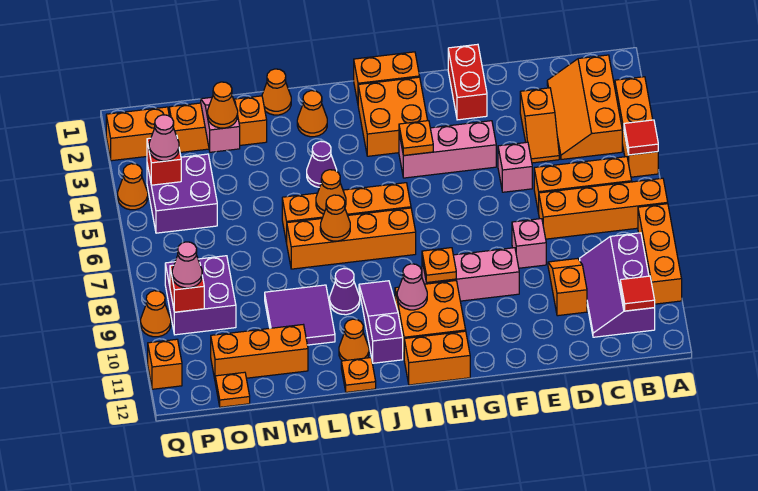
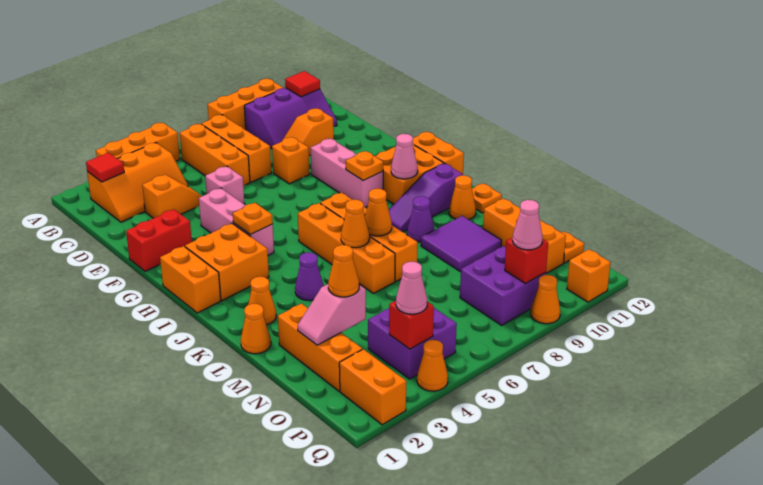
red tile A5 level 2 -> red tile B2 level 2
orange brick A7:D7 level 1 -> orange brick B7:D7 level 1
pink brick E8 level 1 -> orange brick E8 level 1

